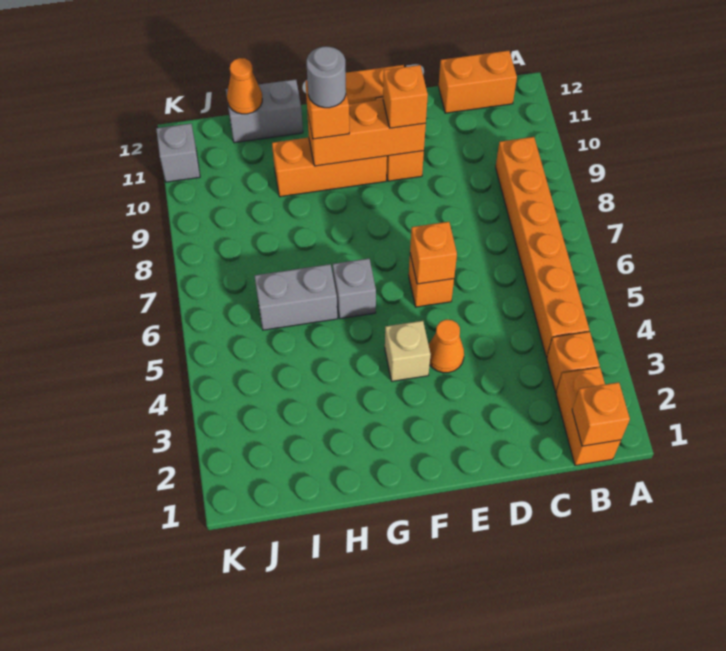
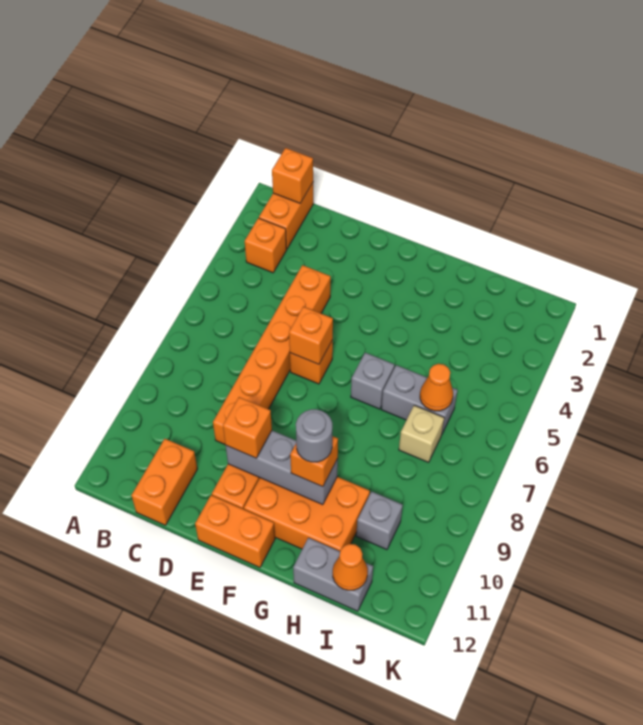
orange brick B4:B9 level 1 -> orange brick D4:D9 level 1
orange brick B12:C12 level 1 -> orange brick C11:C12 level 1
orange cone E4 level 1 -> orange cone I6 level 2
orange brick E10:G10 level 2 -> grey brick E10:G10 level 2
tan brick F4 level 1 -> tan brick I7 level 1
orange brick F10:H10 level 1 -> orange brick F10:H11 level 1
grey brick K11 level 1 -> grey brick I10 level 1

